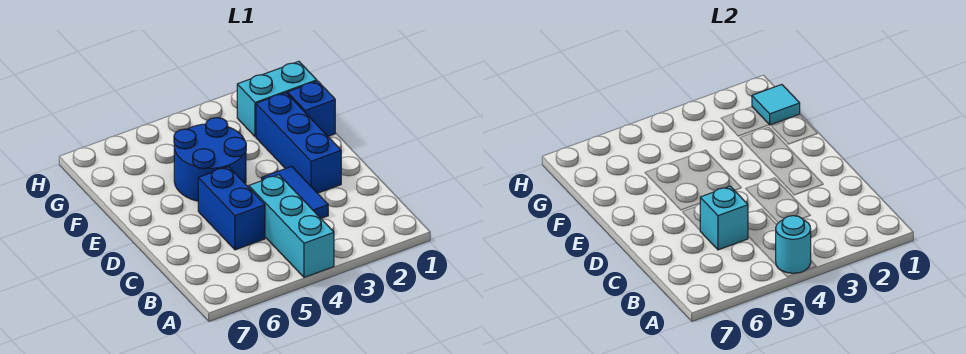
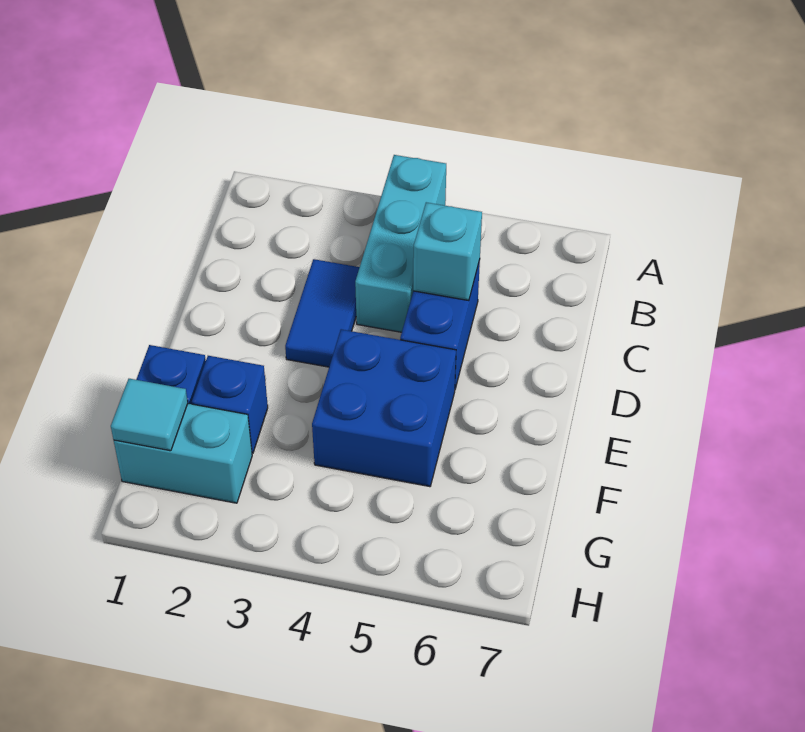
cyan round brick A4 level 2 -> none
blue brick D2:F2 level 1 -> blue brick F2 level 1
blue round brick E4:F5 level 1 -> blue brick E4:F5 level 1

